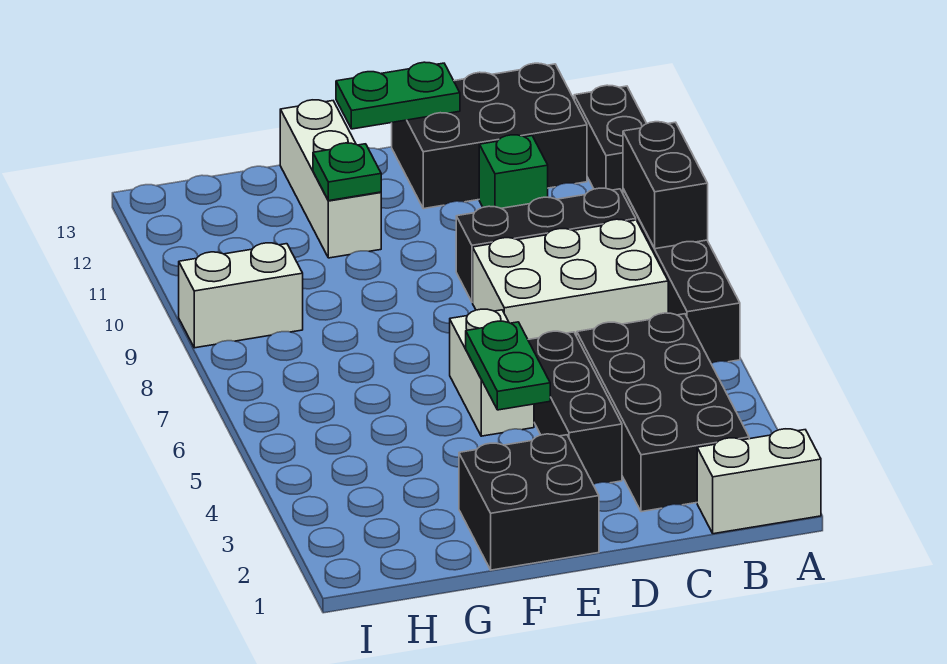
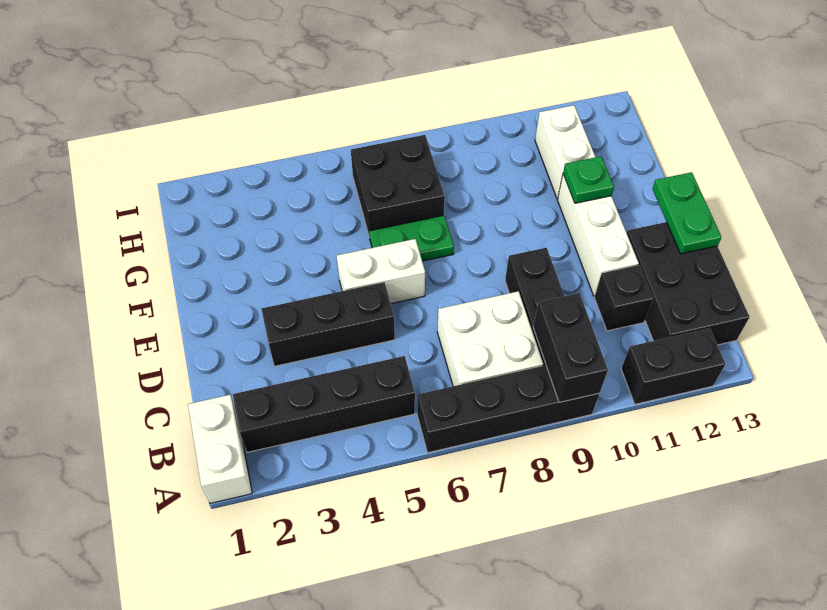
black brick A8:A9 level 2 -> black brick A9:B9 level 2
black brick B2:C5 level 1 -> black brick B2:B5 level 1
white brick B7:D8 level 1 -> white brick B7:C8 level 1
green brick C11 level 1 -> black brick C11 level 1
black brick E1:F2 level 1 -> black brick G6:H7 level 1
green plate E4:E5 level 2 -> green plate F6:F7 level 1
white brick F11:F13 level 1 -> white brick D11:F11 level 1
white brick H9:I9 level 1 -> white brick G11:H11 level 1

